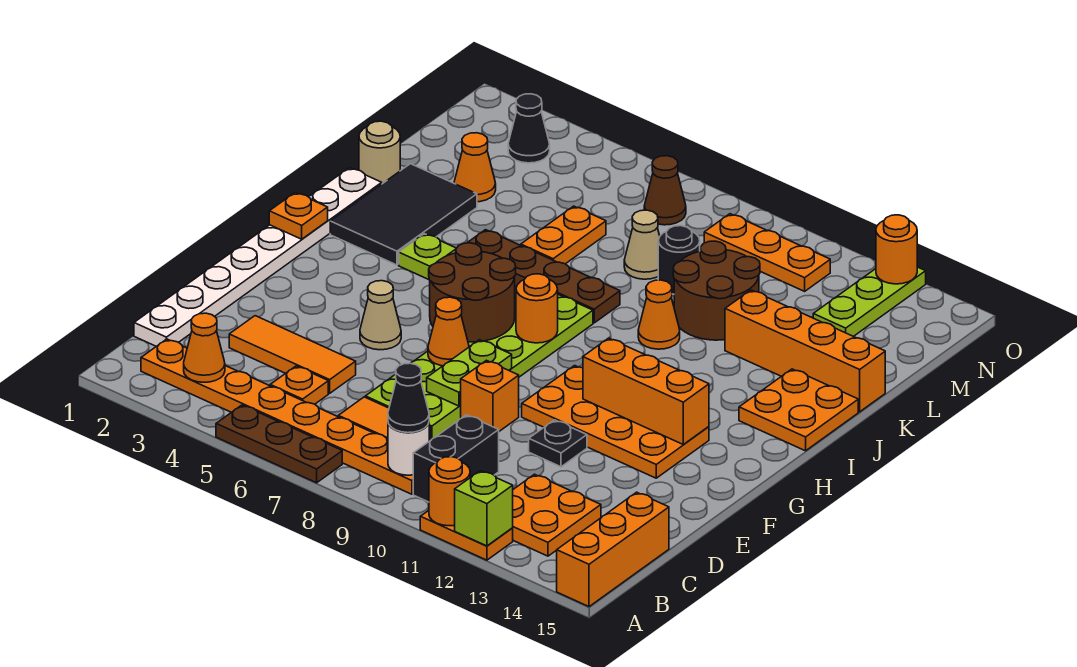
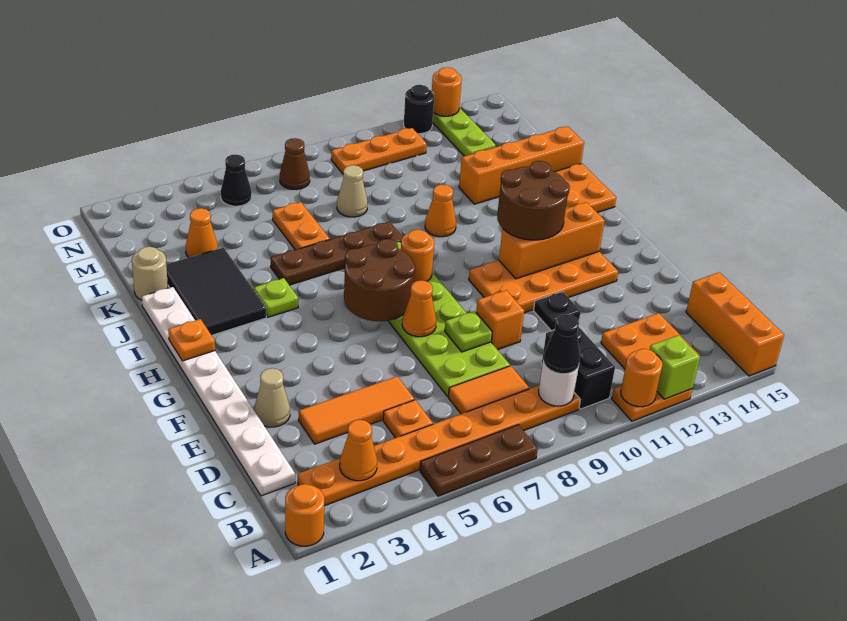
none -> orange round brick A1 level 1
lime plate E8:F8 level 2 -> lime plate E8 level 2
tan cone F5 level 1 -> tan cone E2 level 1
brown round brick K10:L11 level 1 -> brown round brick G11:H12 level 3
black round brick L9 level 1 -> black round brick O12 level 1
black cone N3 level 1 -> black cone N5 level 1

